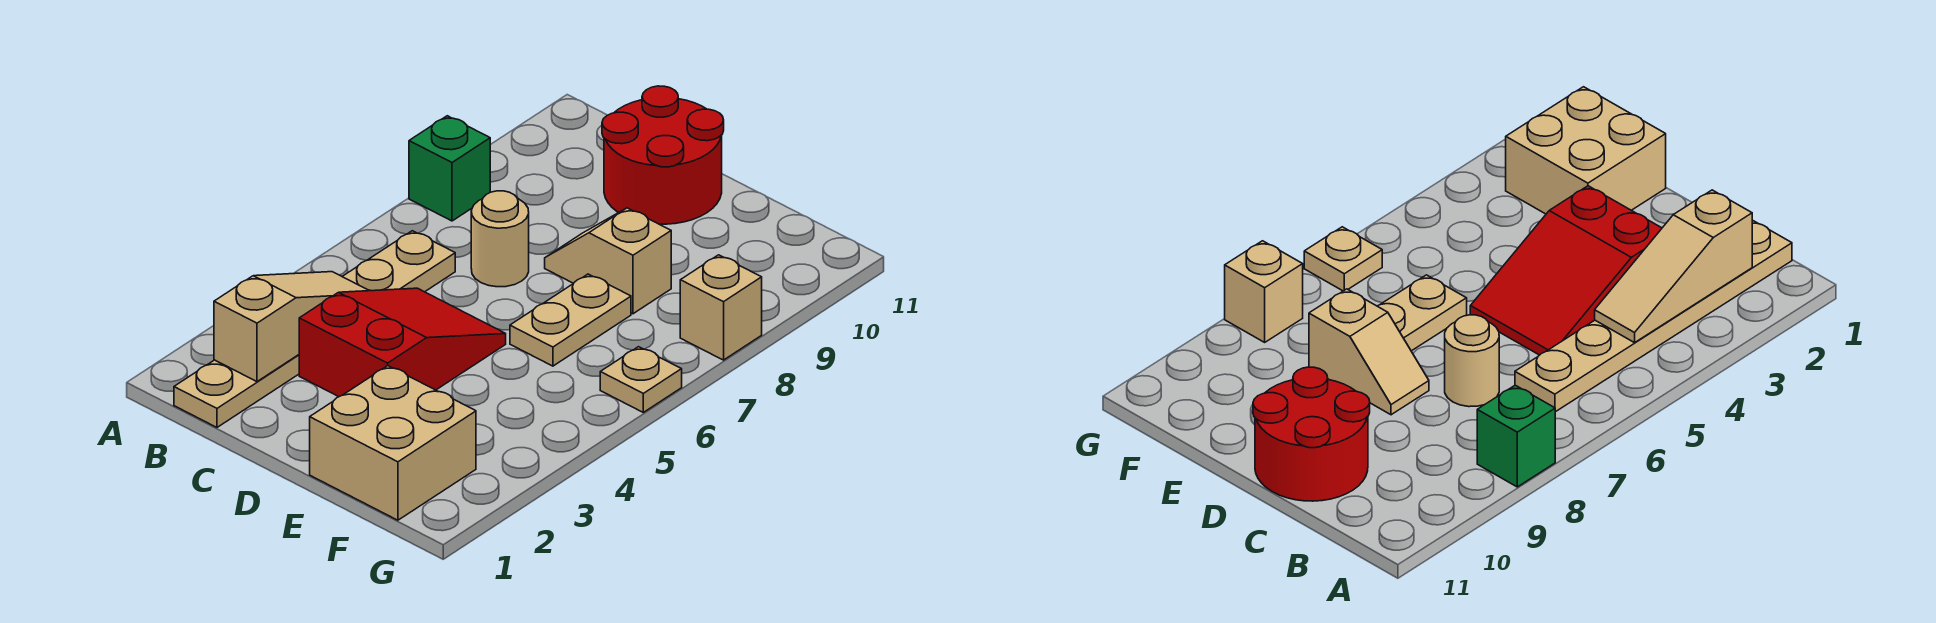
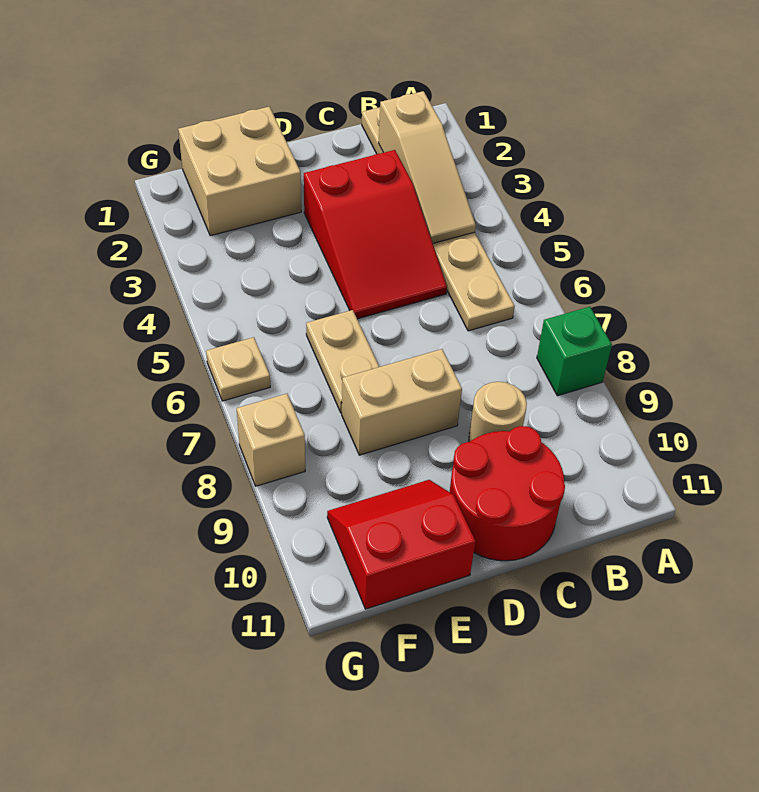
tan round brick C7 level 1 -> tan round brick C9 level 1
tan slope D8:E8 level 1 top E -> tan brick D8:E8 level 1
none -> red slope E10:F11 level 1 top 11

